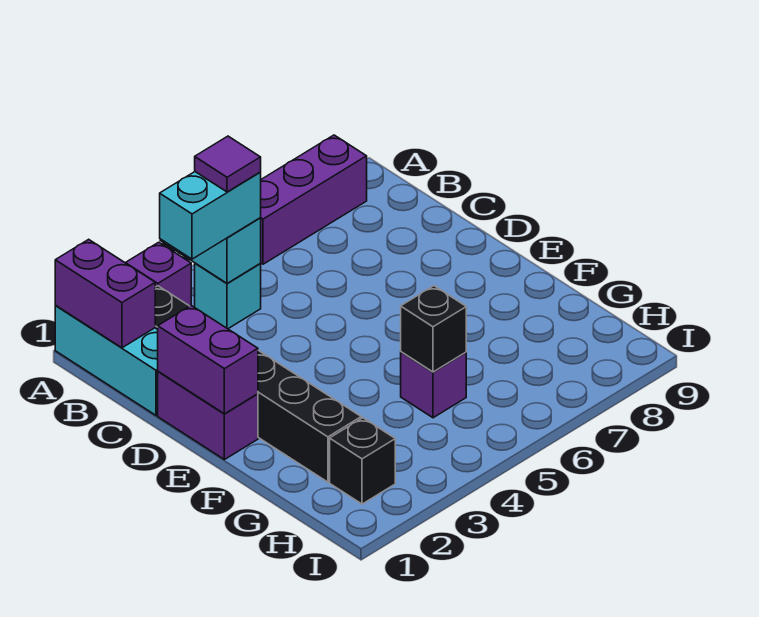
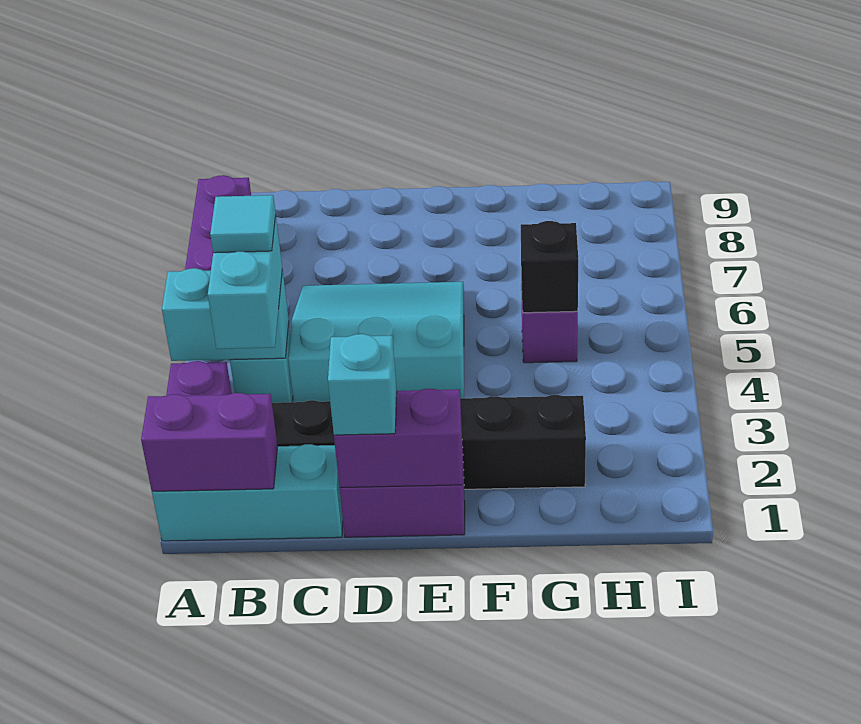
purple tile B4 level 4 -> cyan tile B4 level 4
none -> cyan slope C4:E6 level 1 top 4
none -> cyan brick D1 level 3
black brick H2 level 1 -> none

